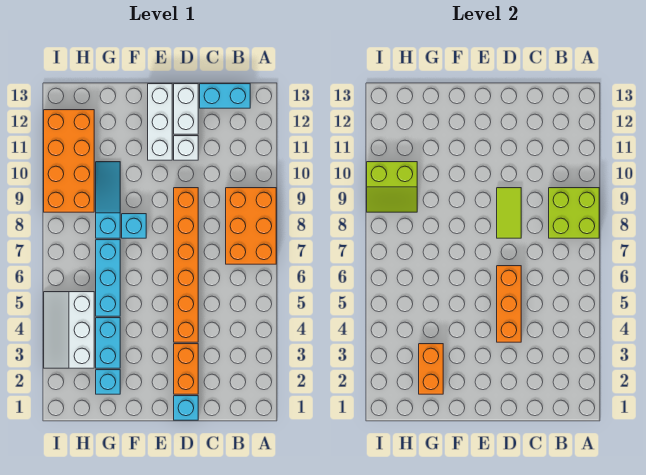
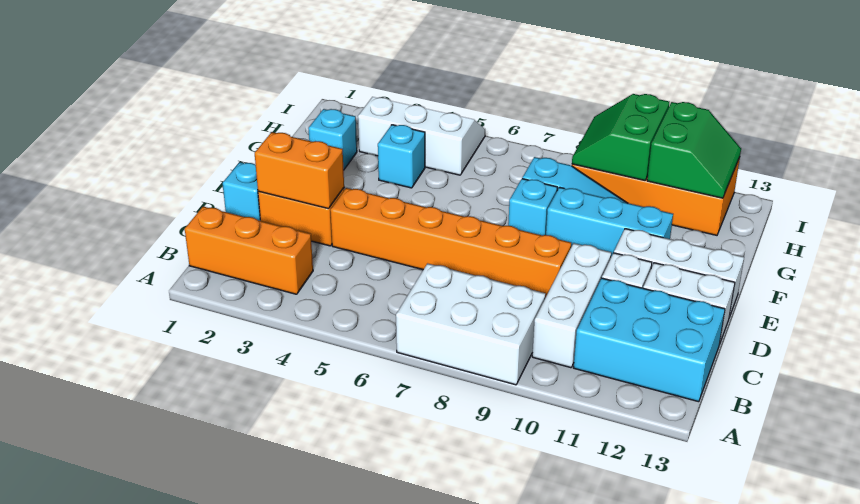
orange brick A7:B9 level 1 -> white brick A7:B9 level 1
lime brick A8:B9 level 2 -> none
none -> white brick B10:D10 level 1
cyan brick B13:C13 level 1 -> cyan brick B11:C13 level 1
orange brick D4:D6 level 2 -> orange brick B1:B3 level 1
lime tile D8:D9 level 2 -> none
orange brick G2:G3 level 2 -> orange brick D2:D3 level 2
cyan brick G3:G4 level 1 -> cyan brick G4 level 1
cyan brick G5:G7 level 1 -> cyan brick F9:F11 level 1
lime slope H9:I10 level 2 top 10 -> green slope H9:I10 level 2 top 10
none -> green slope H11:I12 level 2 top 11

